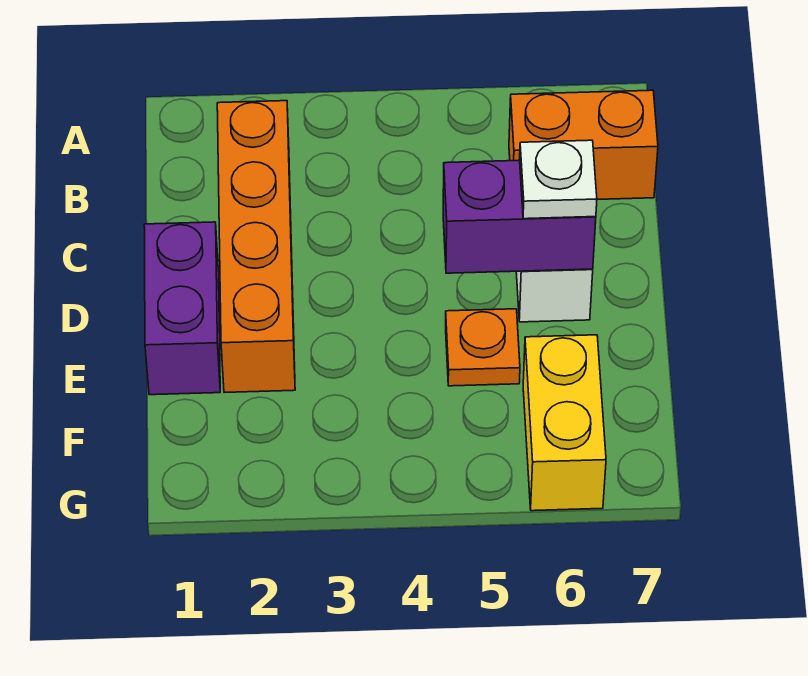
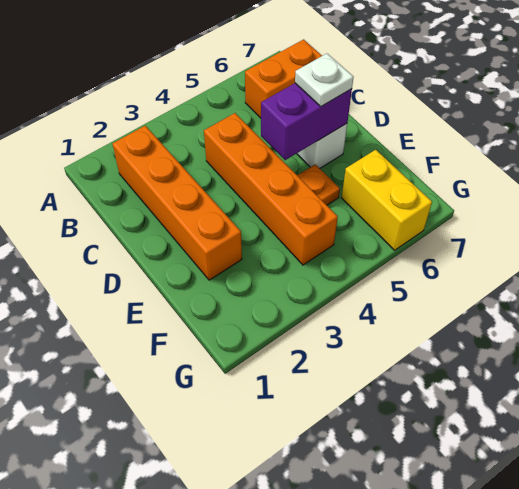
none -> orange brick C4:F4 level 1
purple brick D1:E1 level 1 -> none

